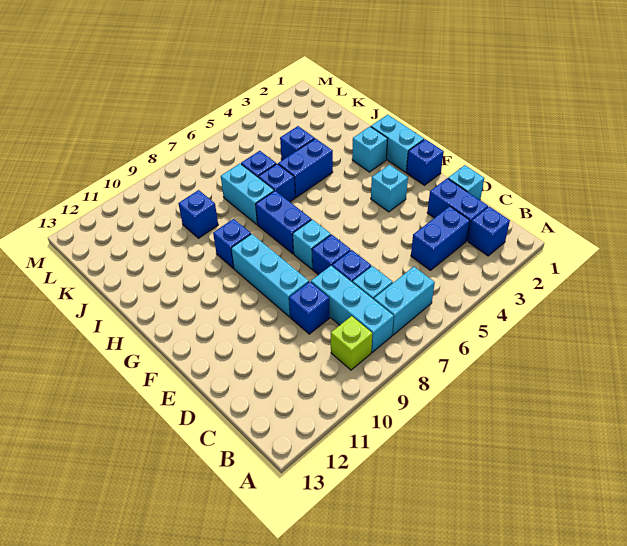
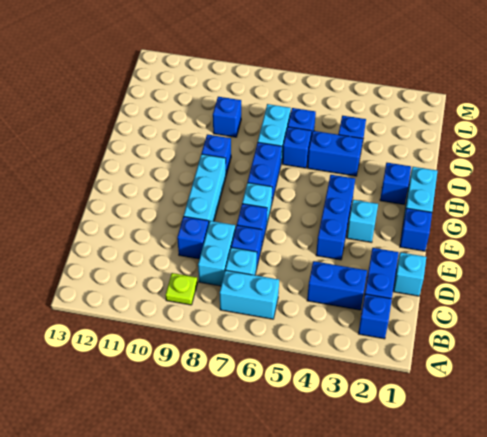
cyan brick B8:D8 level 1 -> cyan brick C8:D8 level 1
lime brick B9 level 1 -> lime plate B9 level 1
none -> blue brick E4:G4 level 1
cyan brick H2 level 1 -> blue brick H2 level 1

